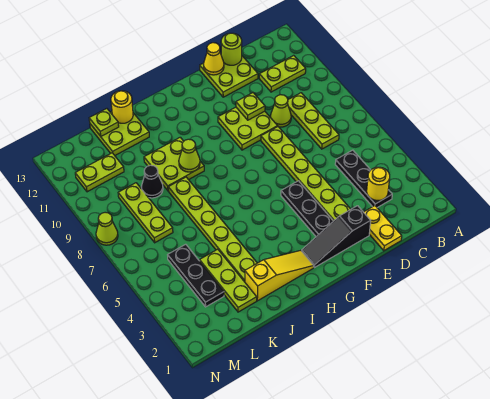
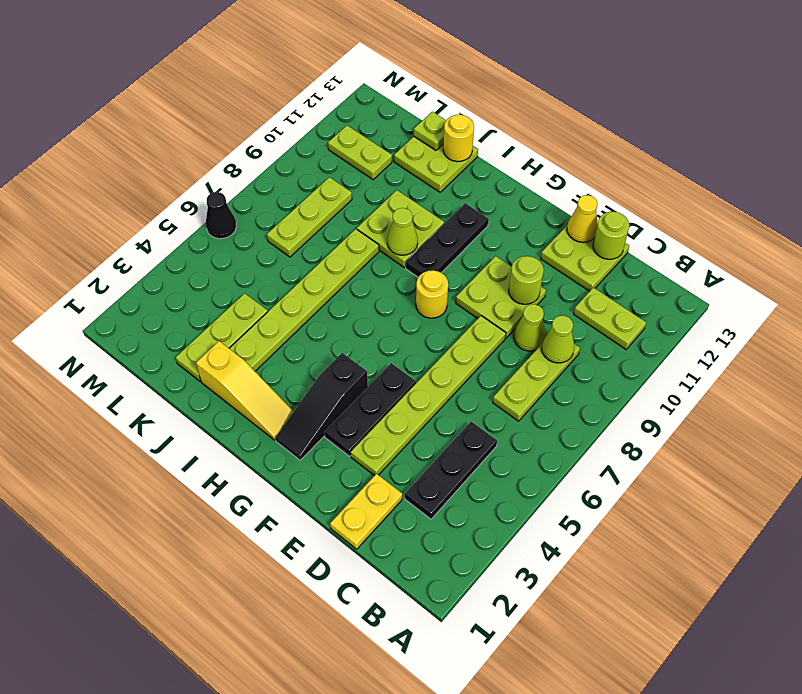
yellow round brick C3 level 2 -> yellow round brick G8 level 1
black slope E2:G2 level 1 top E -> black slope G2:G4 level 1 top 4
lime plate E10 level 2 -> lime round brick E10 level 2
black cone K9 level 1 -> black cone N6 level 1
black plate L3:L5 level 1 -> black plate H9:H11 level 1
lime cone N8 level 1 -> lime cone C9 level 2

